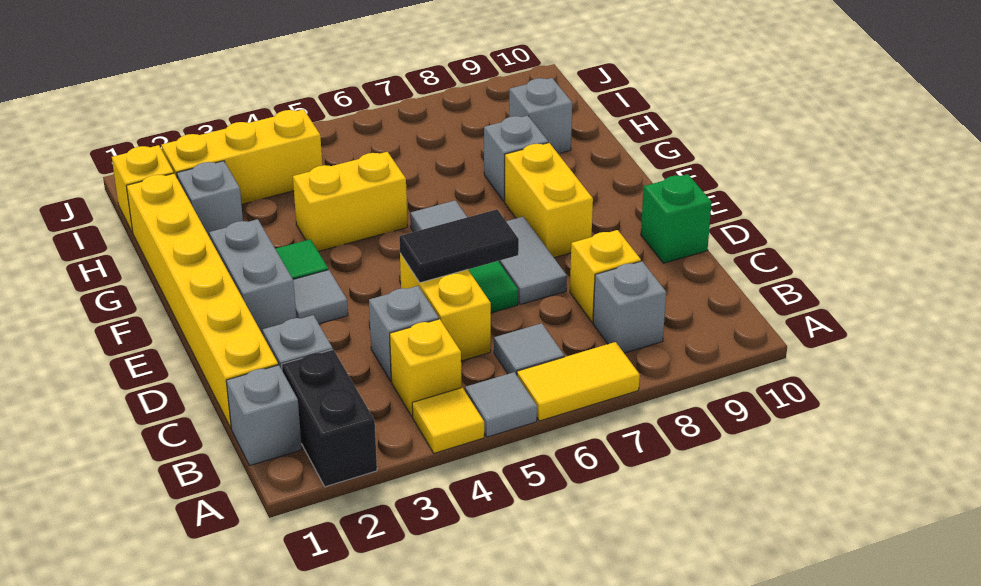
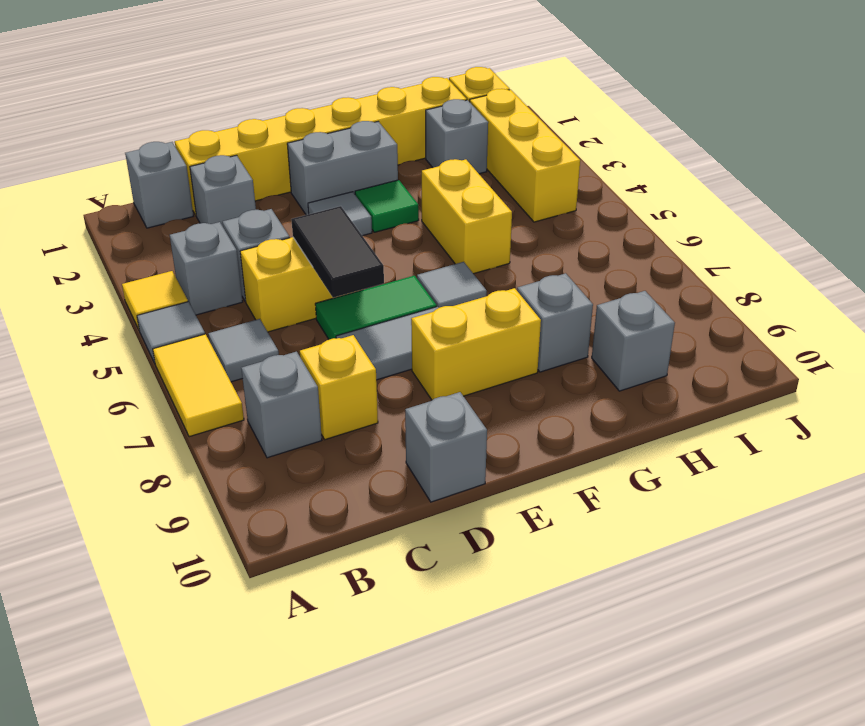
black brick A2:B2 level 1 -> none
yellow brick B4 level 1 -> grey brick B4 level 1
green brick D10 level 1 -> grey brick D10 level 1

